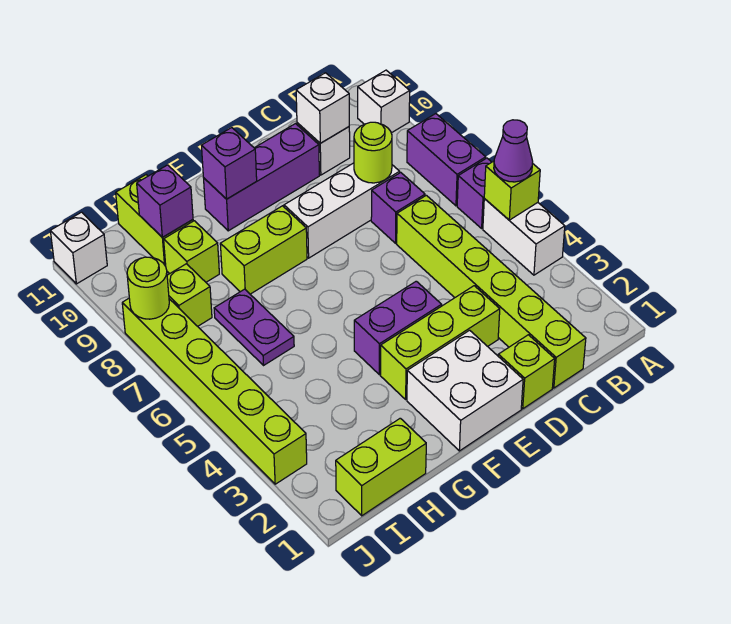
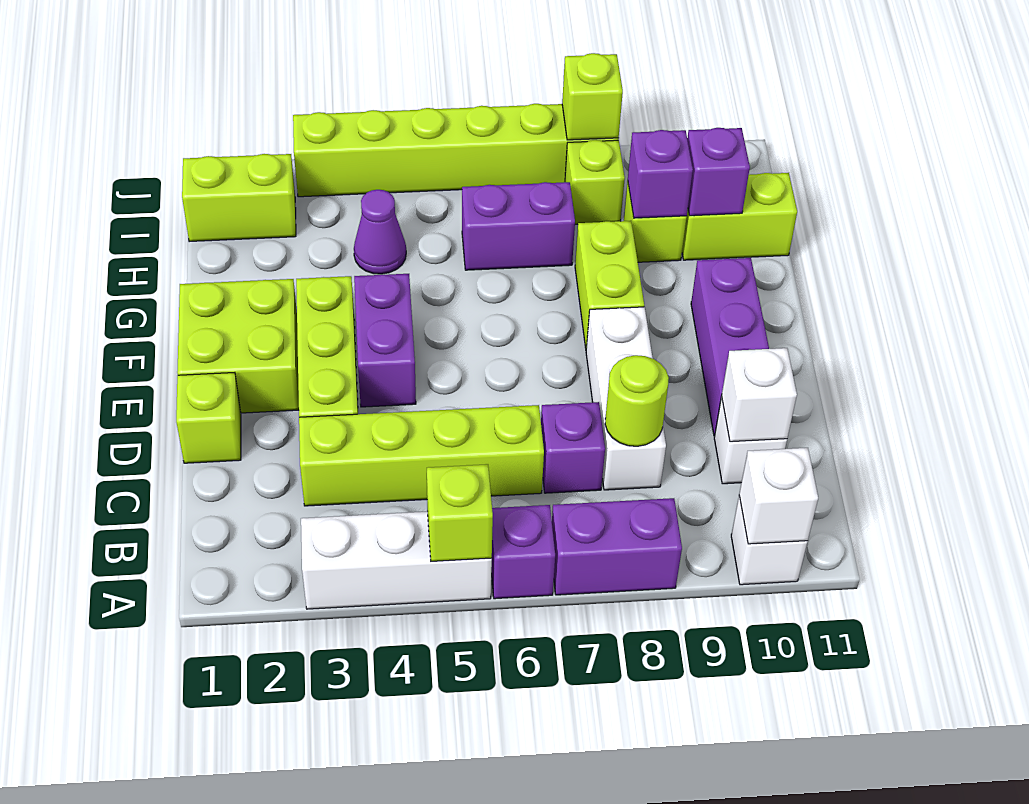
white brick A4:A5 level 1 -> white brick A3:A5 level 1
purple cone A5 level 3 -> purple cone H4 level 1
lime brick C1:C6 level 1 -> lime brick C3:C6 level 1
white brick E1:F2 level 1 -> lime brick E1:F2 level 1
purple brick F10 level 2 -> purple brick H9 level 2
lime brick H1:I1 level 1 -> lime brick I1:I2 level 1
purple plate H6:H7 level 1 -> purple brick H6:H7 level 1
lime round brick J8 level 2 -> lime brick J8 level 2
white brick J11 level 1 -> white brick A10 level 2

